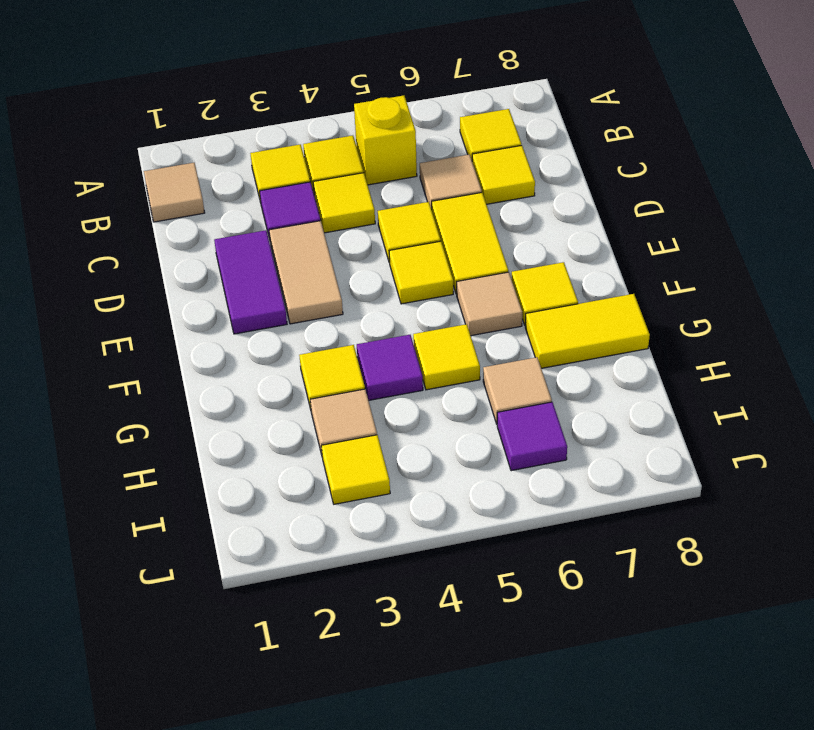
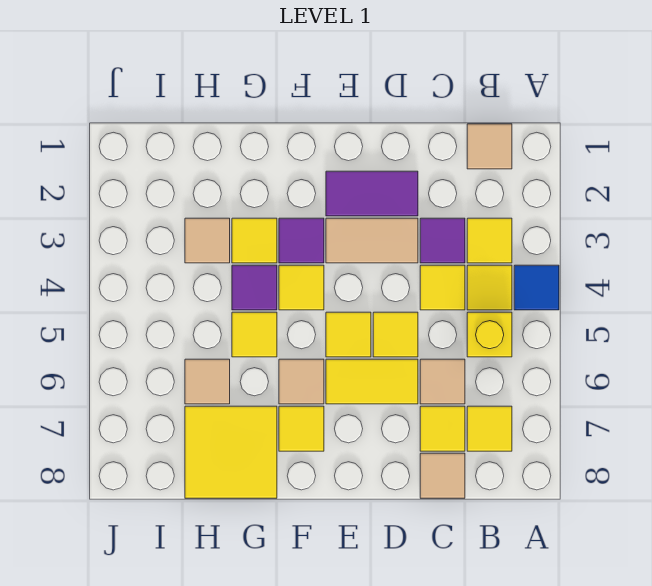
none -> blue tile A4 level 1
none -> tan tile C8 level 1
yellow tile G7:G8 level 1 -> yellow tile G7:H8 level 1
yellow tile I3 level 1 -> yellow tile F4 level 1
purple tile I6 level 1 -> purple tile F3 level 1

